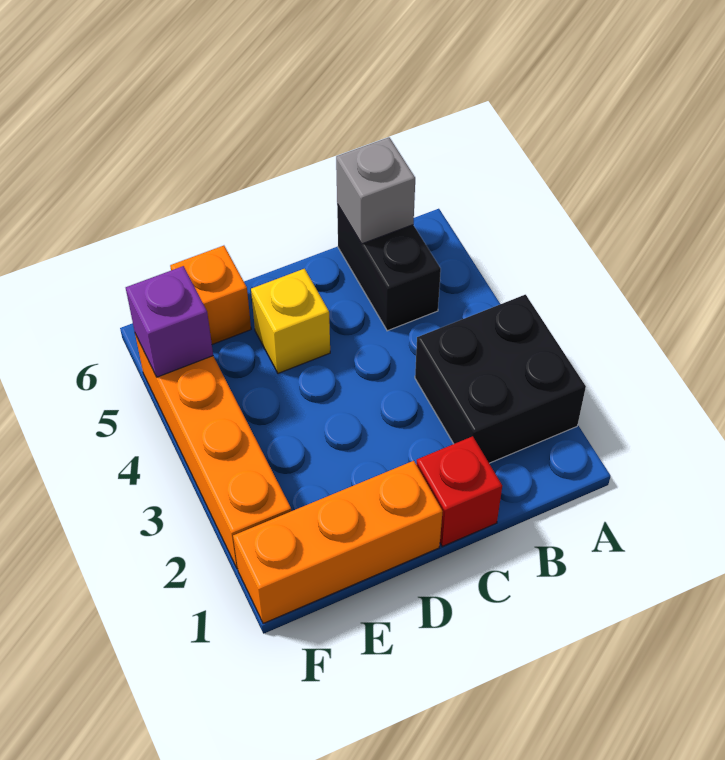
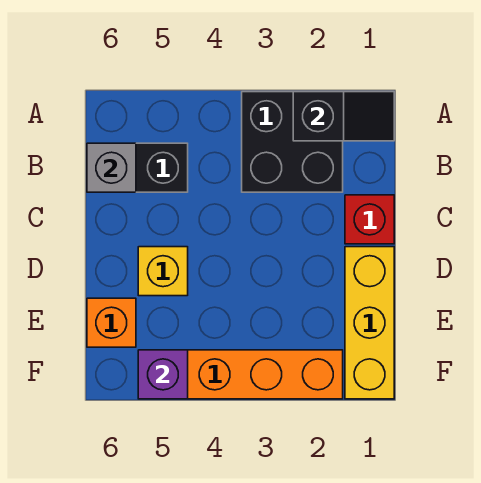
none -> black slope A1:A2 level 2 top 2
orange brick D1:F1 level 1 -> yellow brick D1:F1 level 1

